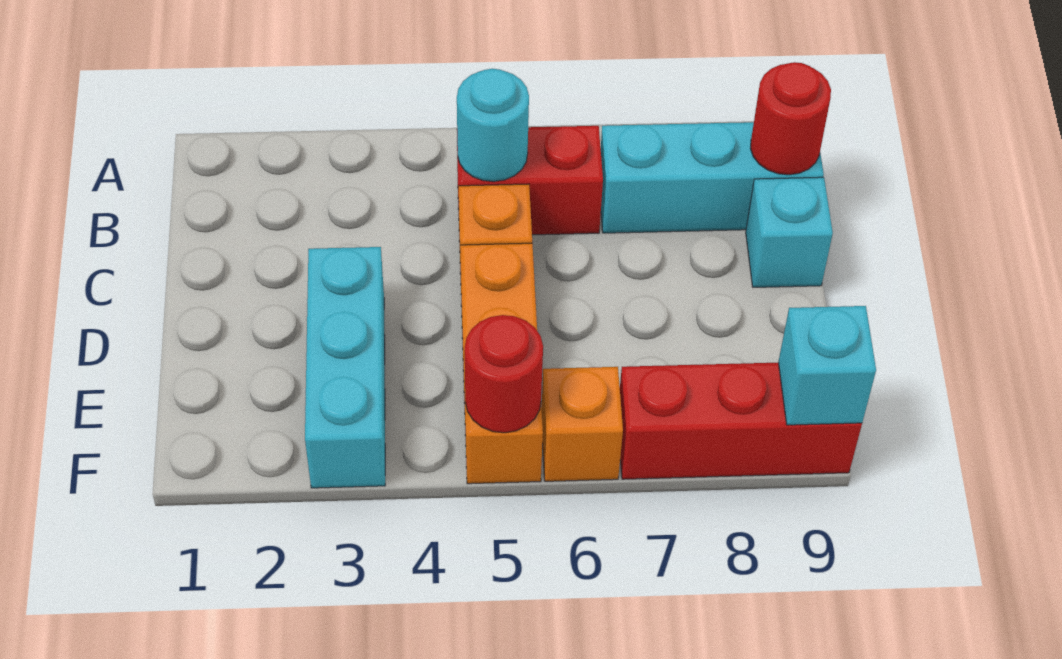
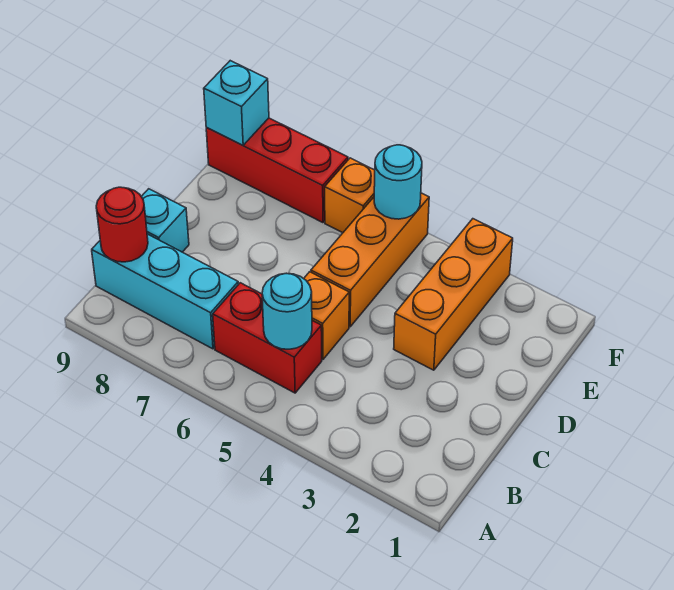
cyan brick D3:F3 level 1 -> orange brick D3:F3 level 1
red round brick F5 level 2 -> cyan round brick F5 level 2

